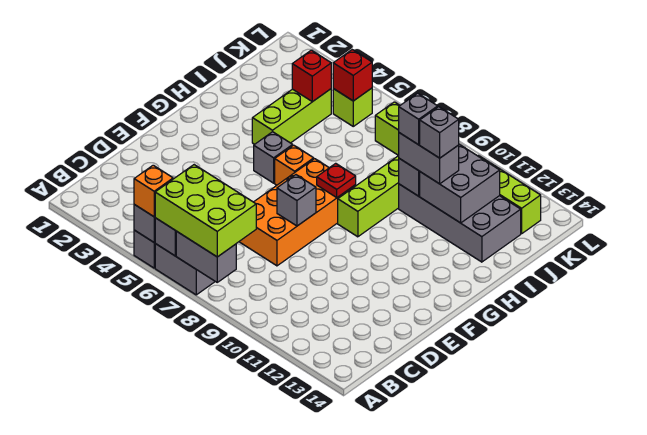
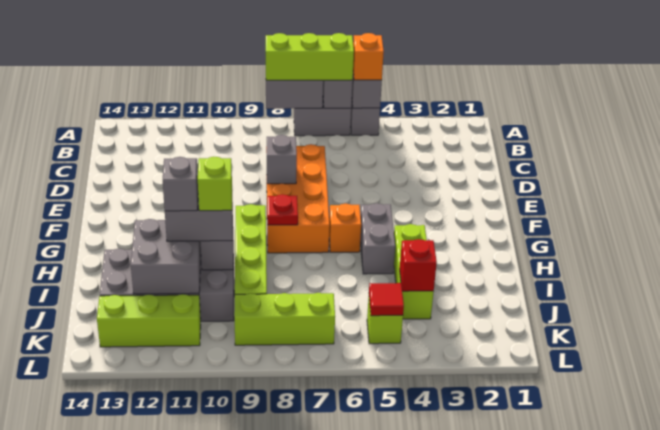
lime brick A6:B8 level 3 -> lime brick A6:A8 level 3
grey brick G5 level 1 -> grey brick G5:H5 level 1
grey brick I10 level 4 -> lime brick I10 level 4
red brick K5 level 2 -> red tile K5 level 2

